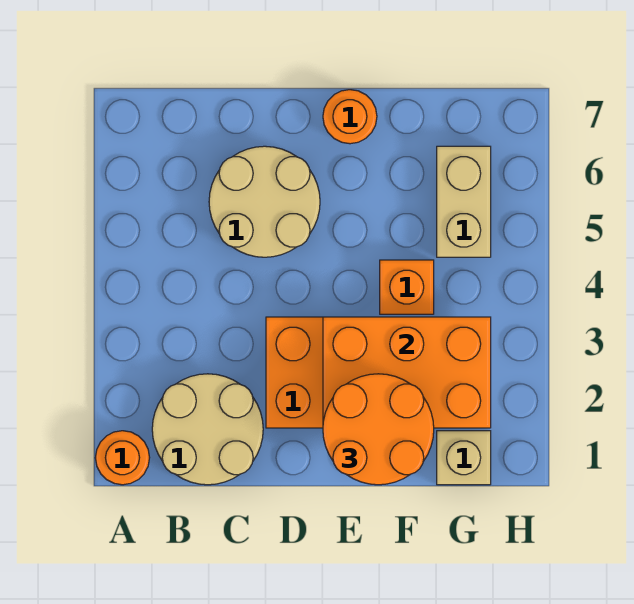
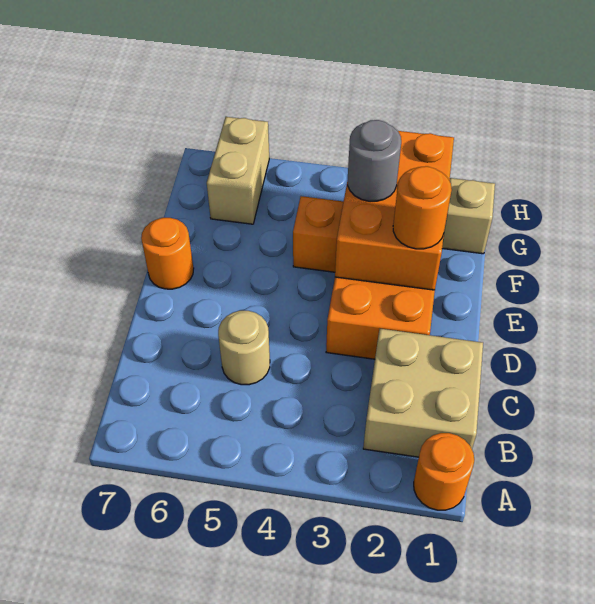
tan round brick B1:C2 level 1 -> tan brick B1:C2 level 1
tan round brick C5:D6 level 1 -> tan round brick C5 level 1
orange round brick E1:F2 level 3 -> orange round brick E2 level 3
none -> grey round brick F3 level 3
tan brick G5:G6 level 1 -> tan brick G6:H6 level 1

